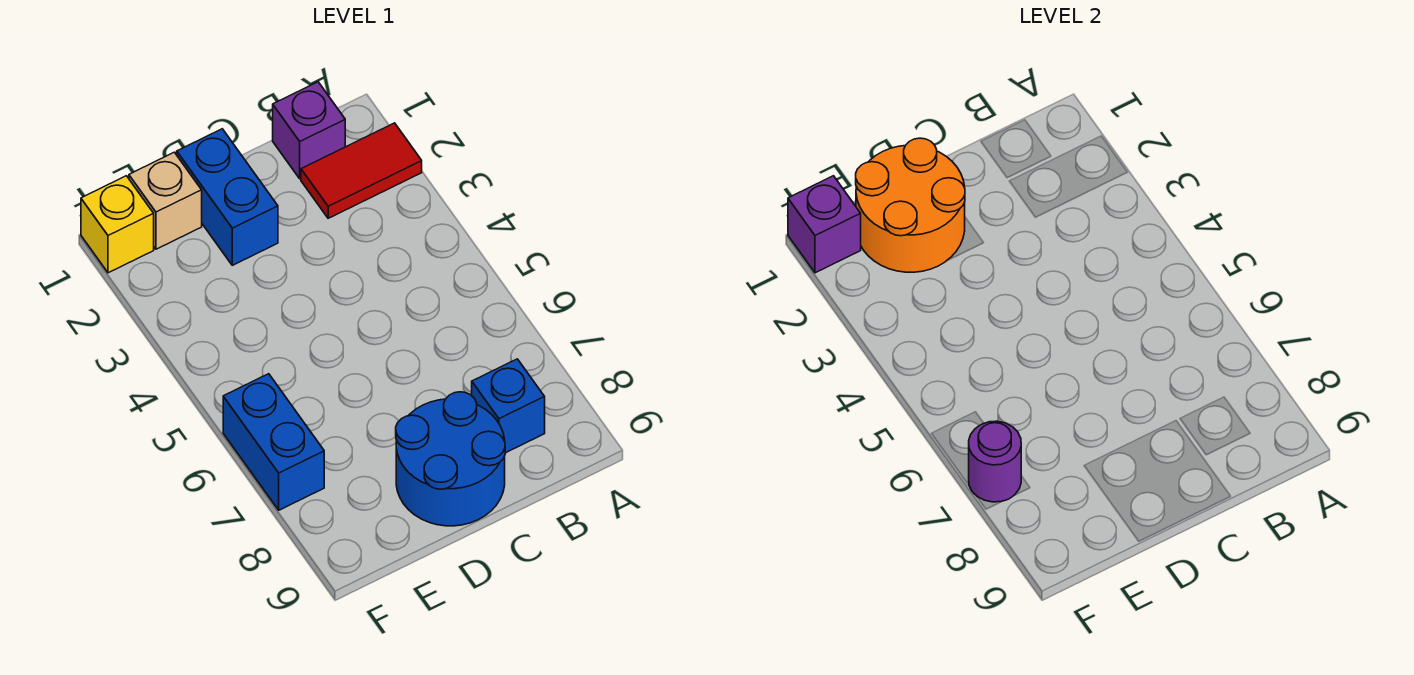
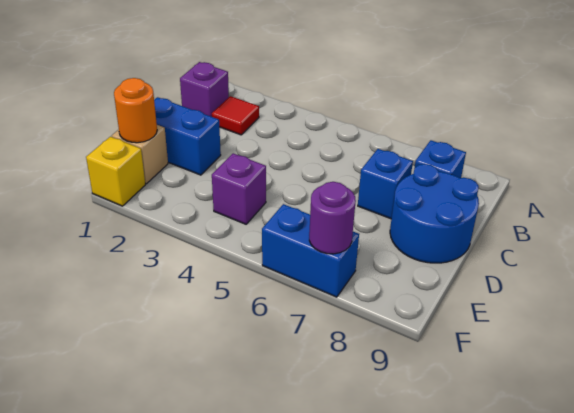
red tile A2:B2 level 1 -> red tile B2 level 1
none -> blue brick C7 level 1
orange round brick D1:E2 level 2 -> orange round brick E1 level 2
purple brick F1 level 2 -> purple brick E4 level 1

